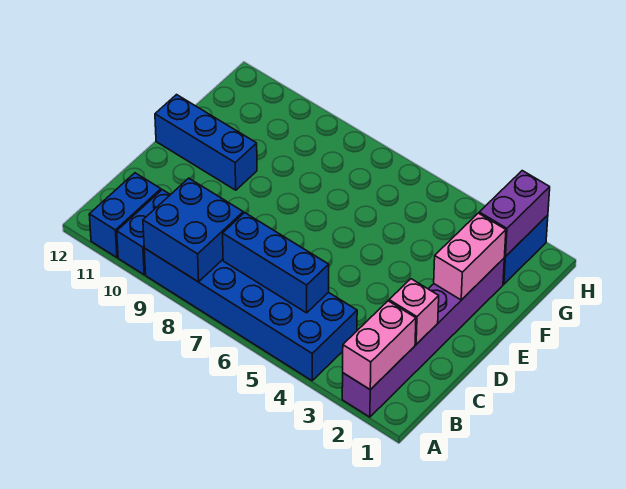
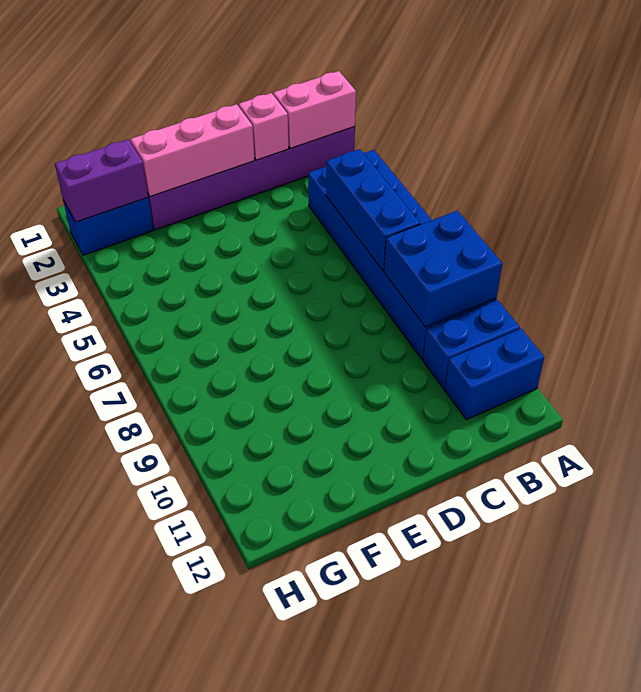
pink brick E2:F2 level 2 -> pink brick D2:F2 level 2
blue brick E10:E12 level 1 -> none

